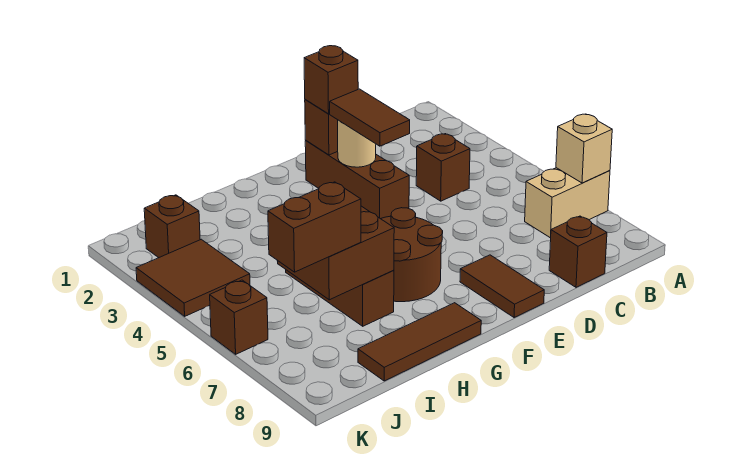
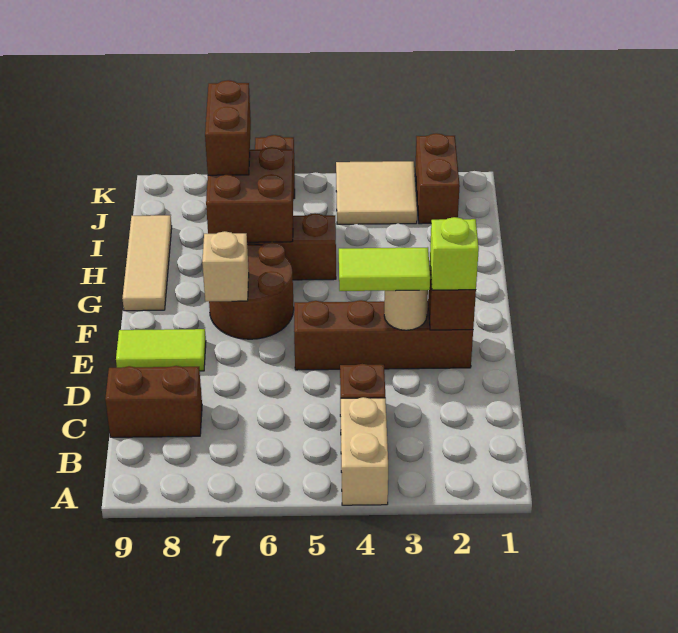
tan brick A7:B7 level 1 -> tan brick A4:B4 level 1
tan brick A7 level 2 -> tan brick F7 level 2
brown brick C9 level 1 -> brown brick C8:C9 level 1
brown brick E2:E4 level 1 -> brown brick E2:E5 level 1
brown brick E2 level 3 -> lime brick E2 level 3
brown tile E3:E4 level 3 -> lime tile E3:E4 level 3
brown tile E8:E9 level 1 -> lime tile E8:E9 level 1
brown tile G9:I9 level 1 -> tan tile G9:I9 level 1
brown brick J2 level 1 -> brown brick J2:K2 level 1
brown tile J3:K4 level 1 -> tan tile J3:K4 level 1

